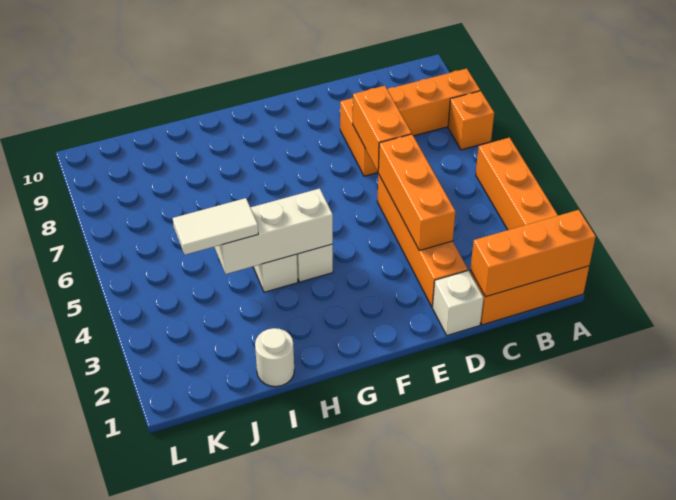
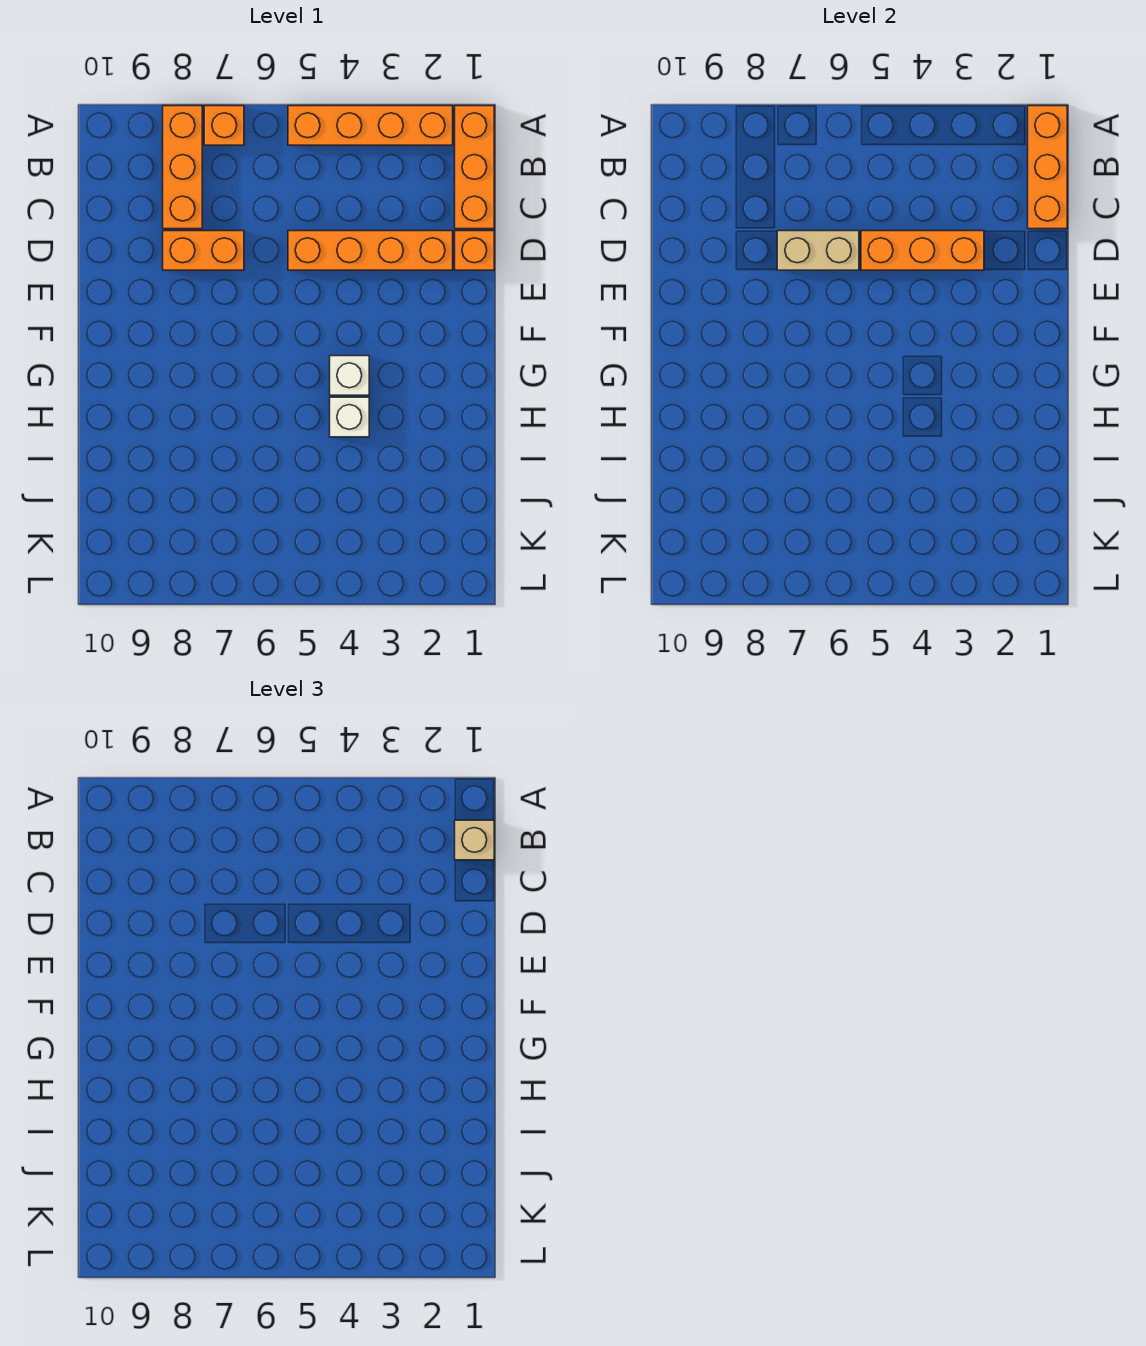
none -> tan brick B1 level 3
white brick D1 level 1 -> orange brick D1 level 1
orange brick D6:D7 level 2 -> tan brick D6:D7 level 2
white brick G4:I4 level 2 -> none
white round brick I1 level 1 -> none
white tile I4:J4 level 3 -> none

